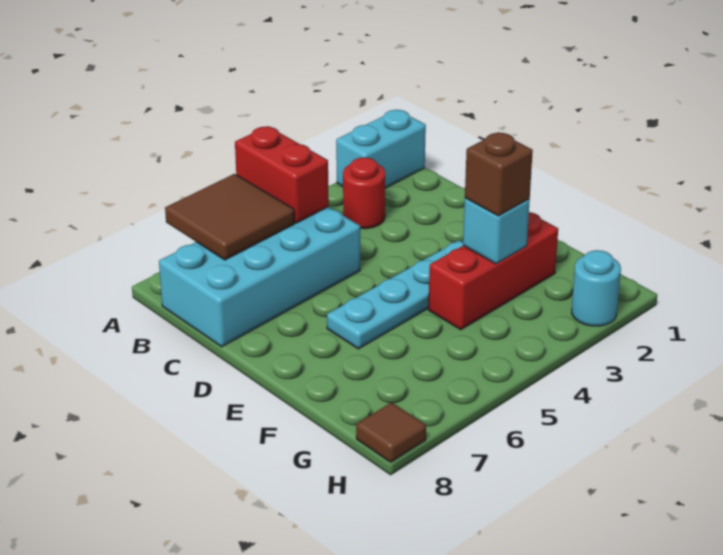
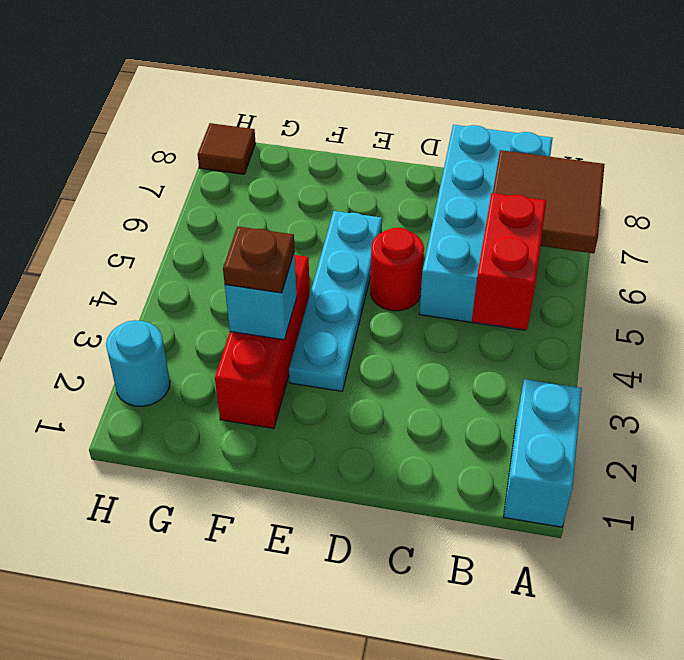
red brick A5:B5 level 2 -> red brick B4:B5 level 2
red round brick B3 level 1 -> red round brick D5 level 1
brown brick F3 level 3 -> brown plate F3 level 3

